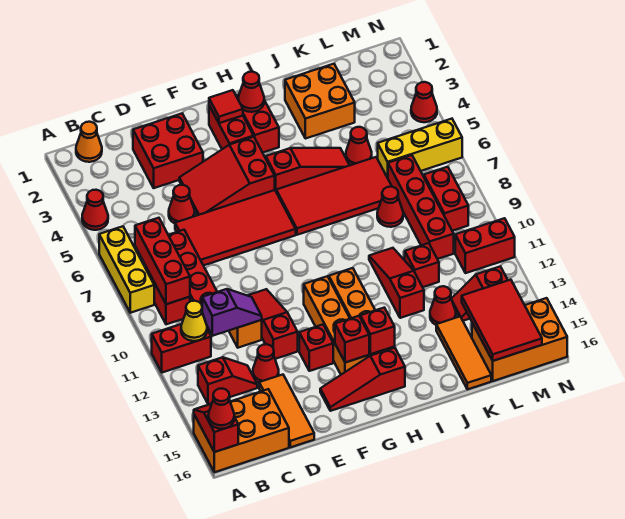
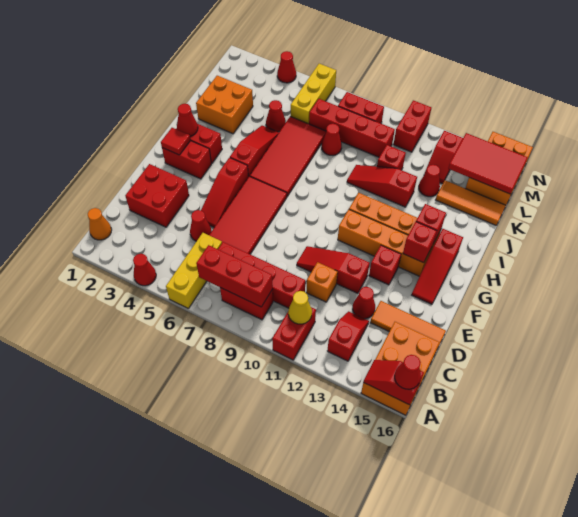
yellow brick A6:A8 level 1 -> yellow brick A6:C6 level 1
purple slope C11:D11 level 2 top C -> none
red slope E4:G5 level 1 top G -> red slope E5:G5 level 1 top G

